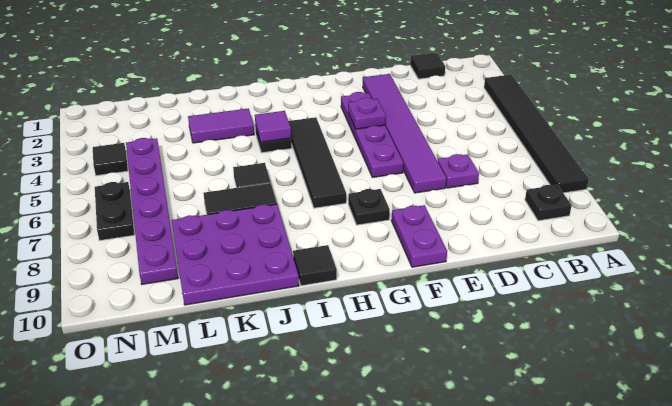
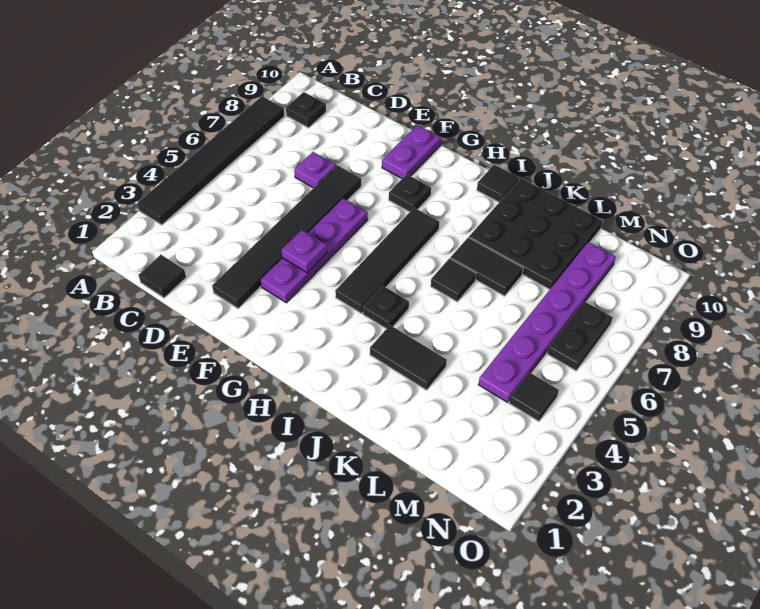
purple tile E2:E7 level 1 -> black tile E2:E7 level 1
purple tile I4 level 2 -> none
purple tile J3:K3 level 1 -> black tile J3:K3 level 1
purple plate J8:L10 level 1 -> black plate J8:L10 level 1

